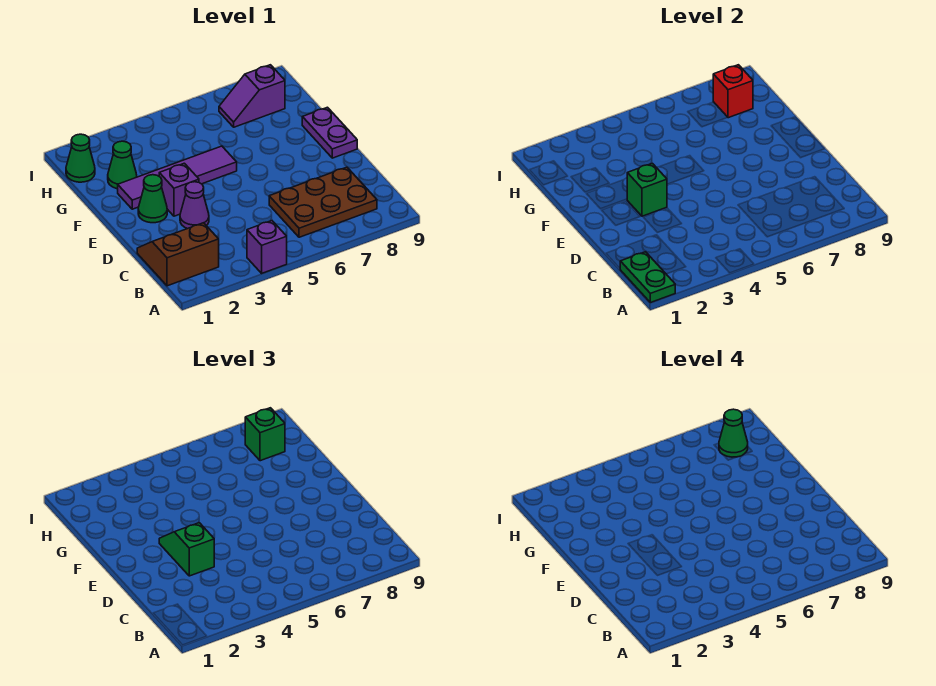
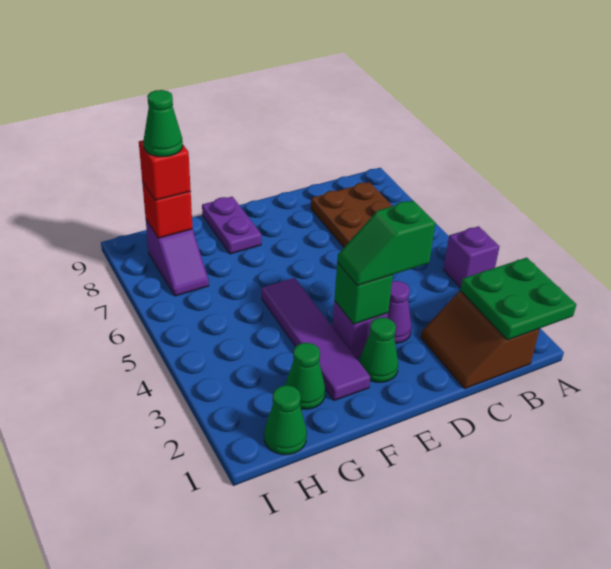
green plate A1:B1 level 2 -> green plate A1:B2 level 2
purple plate E9:F9 level 1 -> purple plate F8:F9 level 1
green brick H8 level 3 -> red brick H8 level 3

